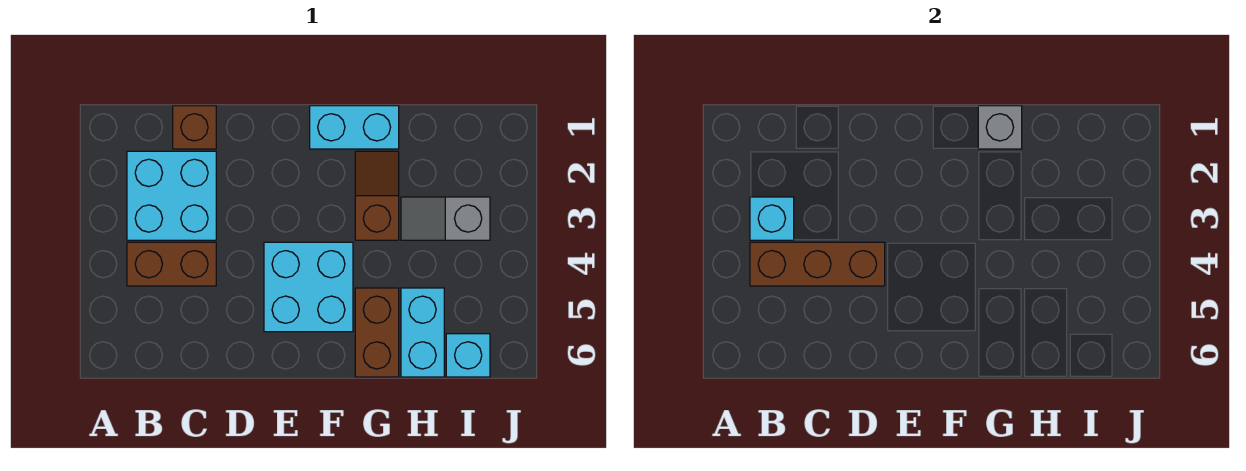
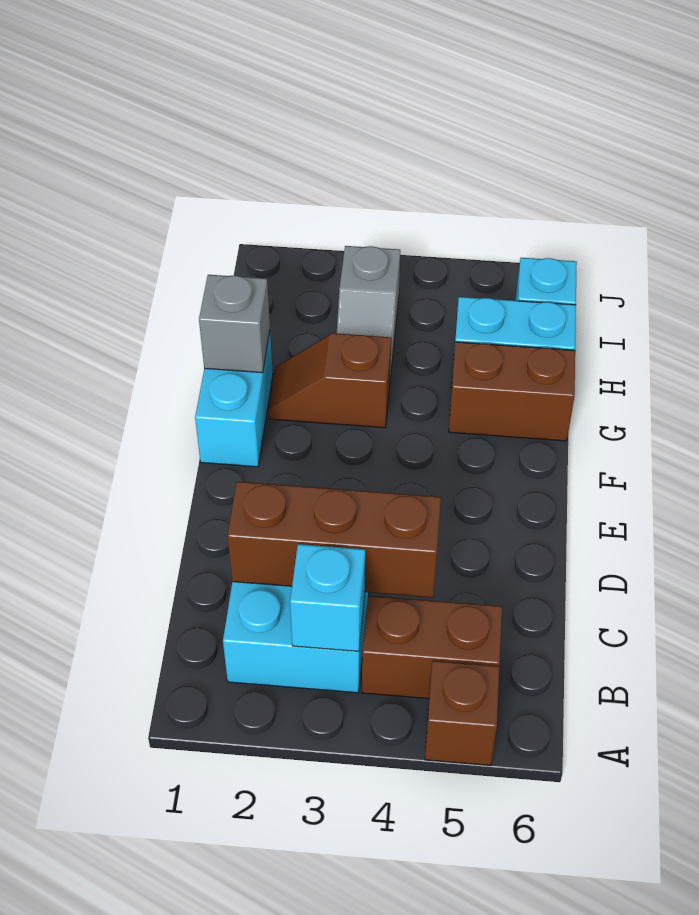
brown brick B4:C4 level 1 -> brown brick B4:B5 level 1
brown brick B4:D4 level 2 -> brown brick C2:C4 level 2
brown brick C1 level 1 -> brown brick A5 level 1
cyan brick E4:F5 level 1 -> none

